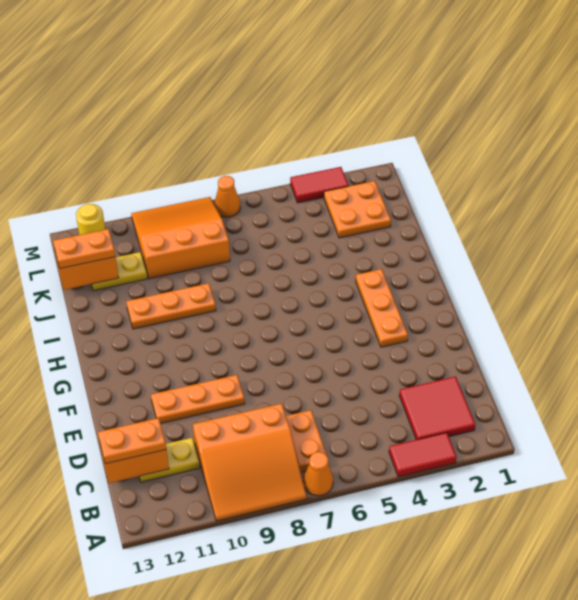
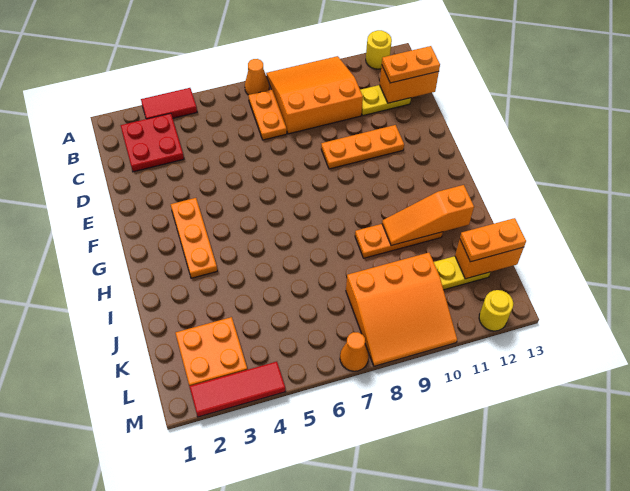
none -> yellow round brick A12 level 1
red tile B2:C3 level 1 -> red plate B2:C3 level 1
none -> orange slope I10:I12 level 2 top 12
red tile M3:M4 level 1 -> red tile M2:M4 level 1

